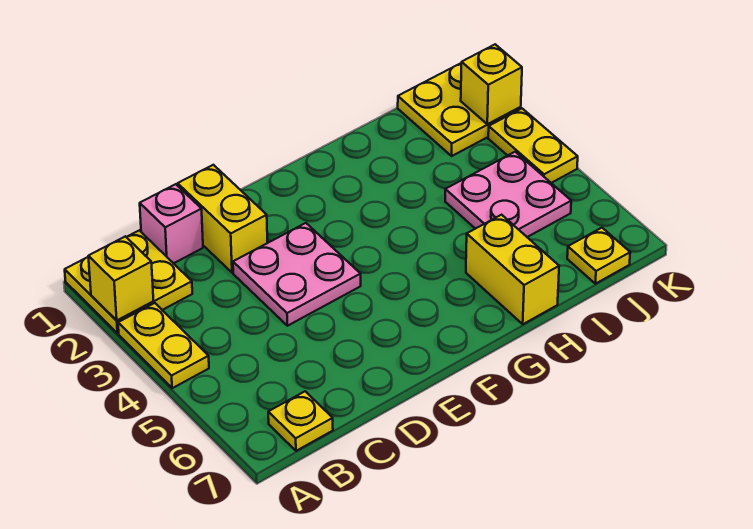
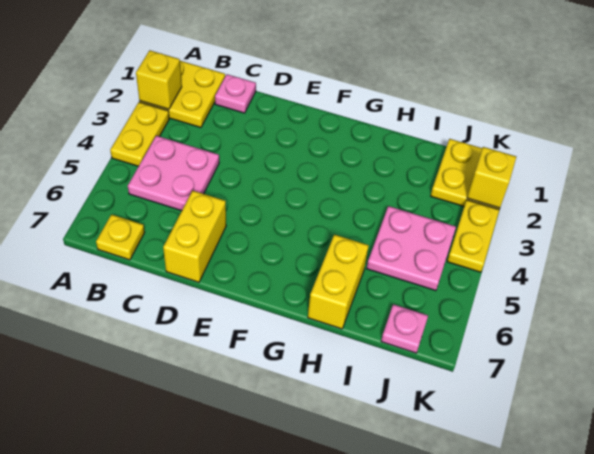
pink brick C1 level 1 -> pink plate C1 level 1
yellow brick D1:D2 level 1 -> yellow brick D6:D7 level 1
pink plate D3:E4 level 1 -> pink plate B4:C5 level 1
yellow plate J7 level 1 -> pink plate J7 level 1

